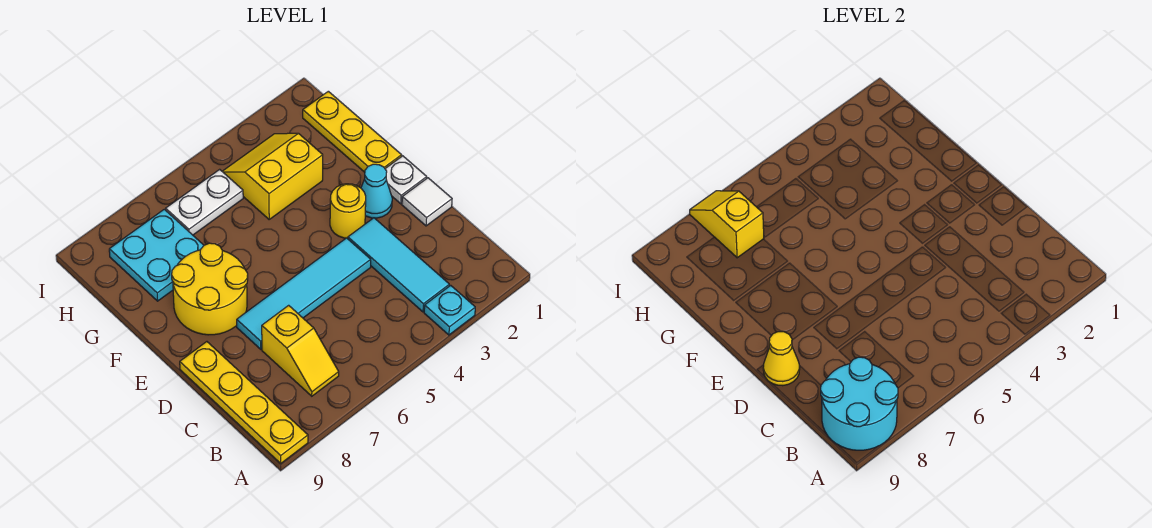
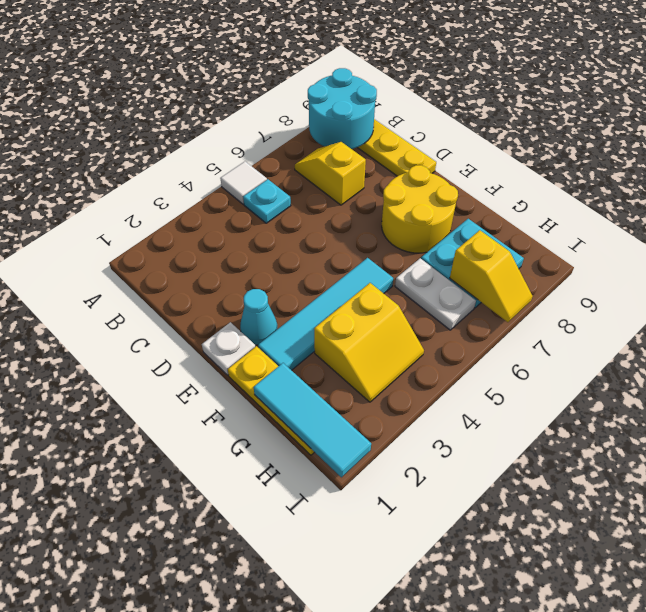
cyan plate A3 level 1 -> cyan plate B5 level 1
cyan tile B3:D3 level 1 -> cyan tile G1:I1 level 2
white tile D1 level 1 -> white tile A5 level 1
cyan tile D4:D7 level 1 -> cyan tile F2:F5 level 1
yellow cone D9 level 2 -> none
yellow round brick E3 level 1 -> none
white plate H5:H6 level 1 -> white plate G6:H6 level 1

